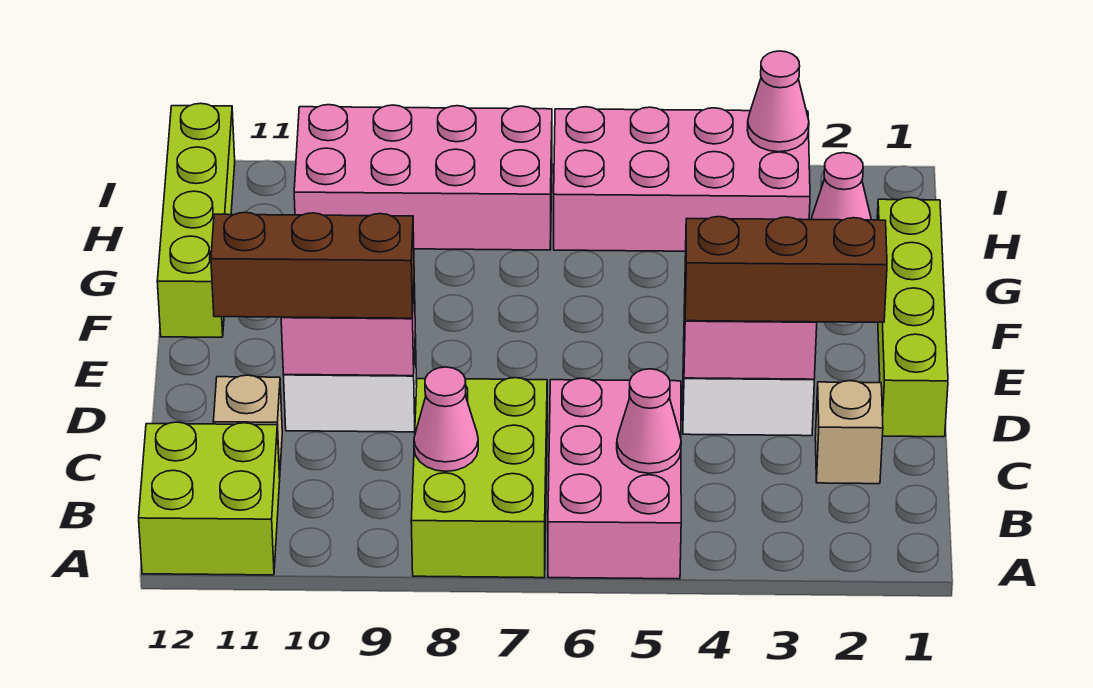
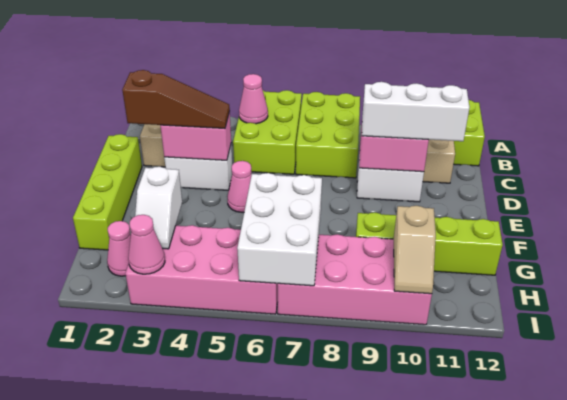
pink brick A5:C6 level 1 -> lime brick A5:C6 level 1
pink cone B8 level 2 -> pink cone E5 level 1
brown brick D2:D4 level 3 -> brown slope D2:D4 level 3 top 2
brown brick D9:D11 level 3 -> white brick D9:D11 level 3
lime brick F12:I12 level 1 -> lime brick G9:G12 level 1
none -> white slope G3:H3 level 2 top G
none -> white brick G6:I7 level 2
none -> tan slope H10:I10 level 2 top H

